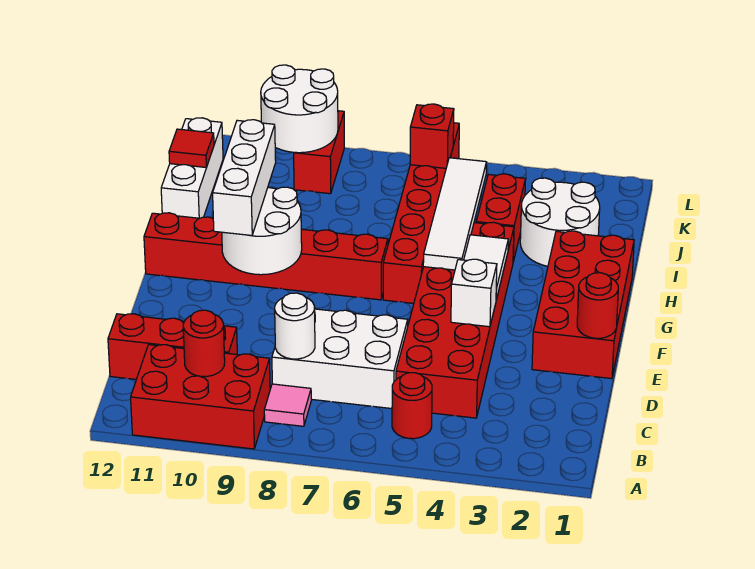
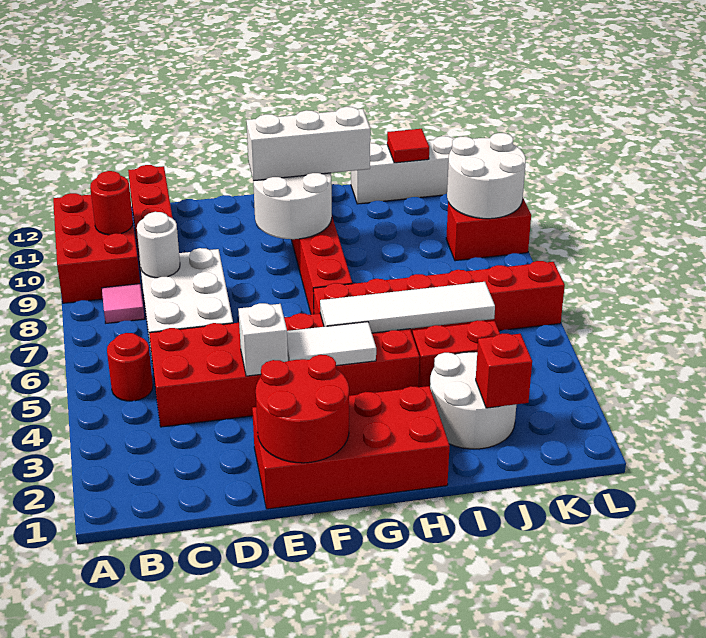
red round brick E1 level 2 -> red round brick E1:F2 level 2
red brick K6 level 2 -> red brick J2 level 2

